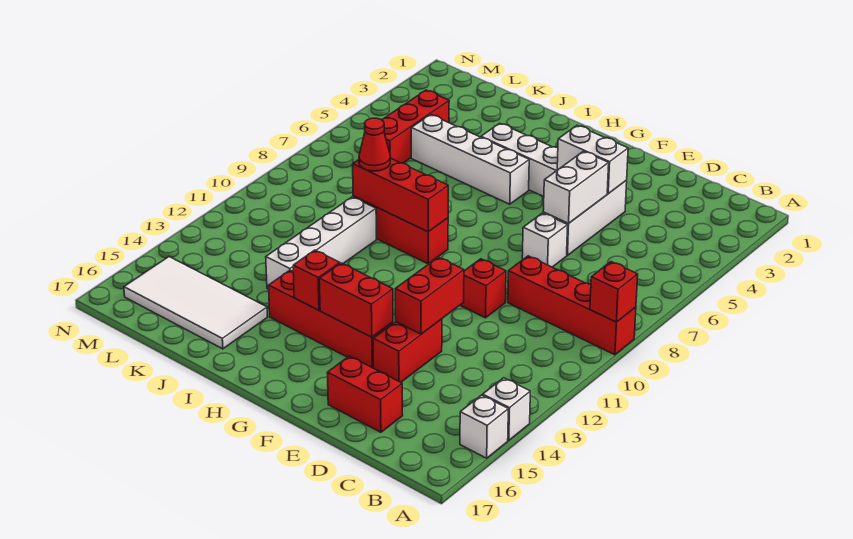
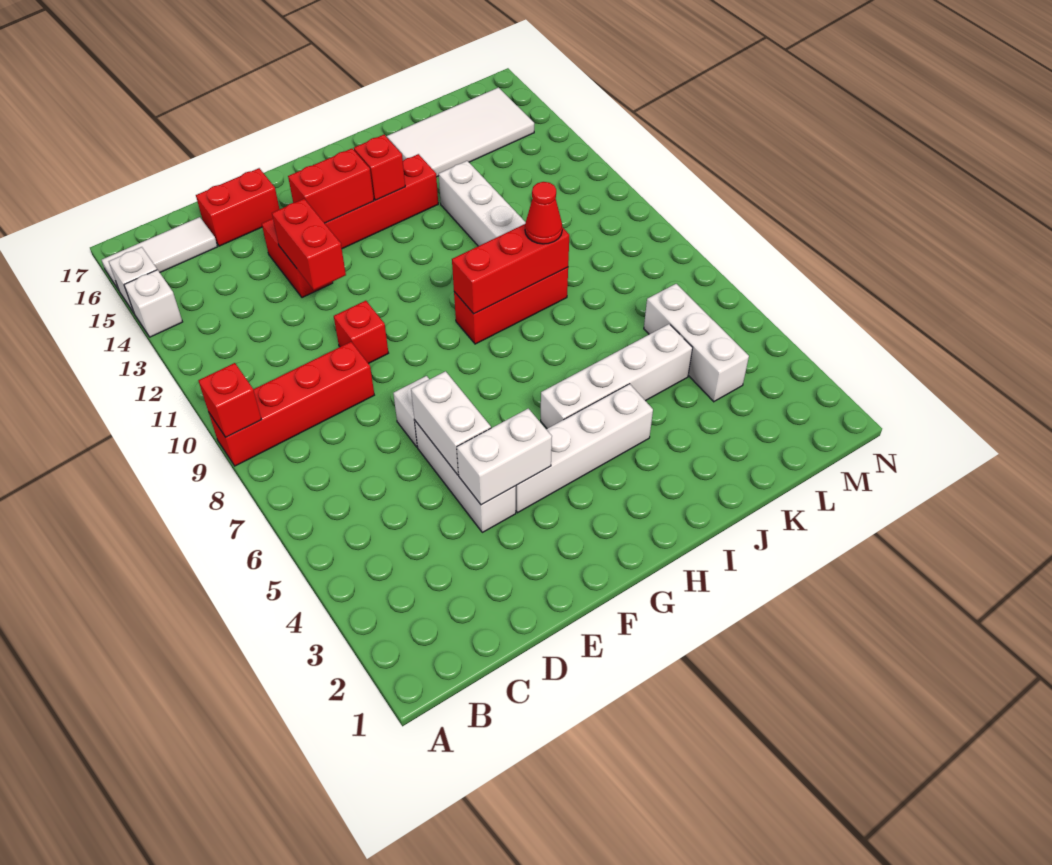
none -> white tile A16:C16 level 1
red brick L4:L6 level 1 -> white brick L4:L6 level 1

